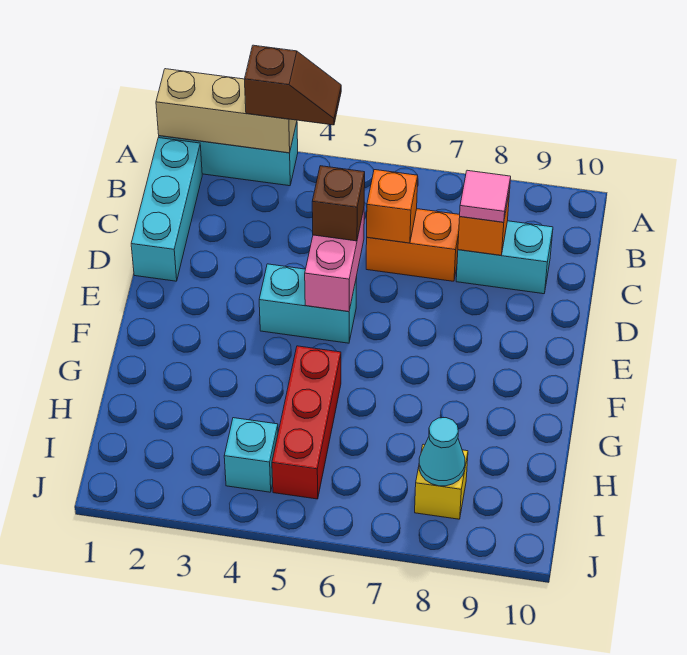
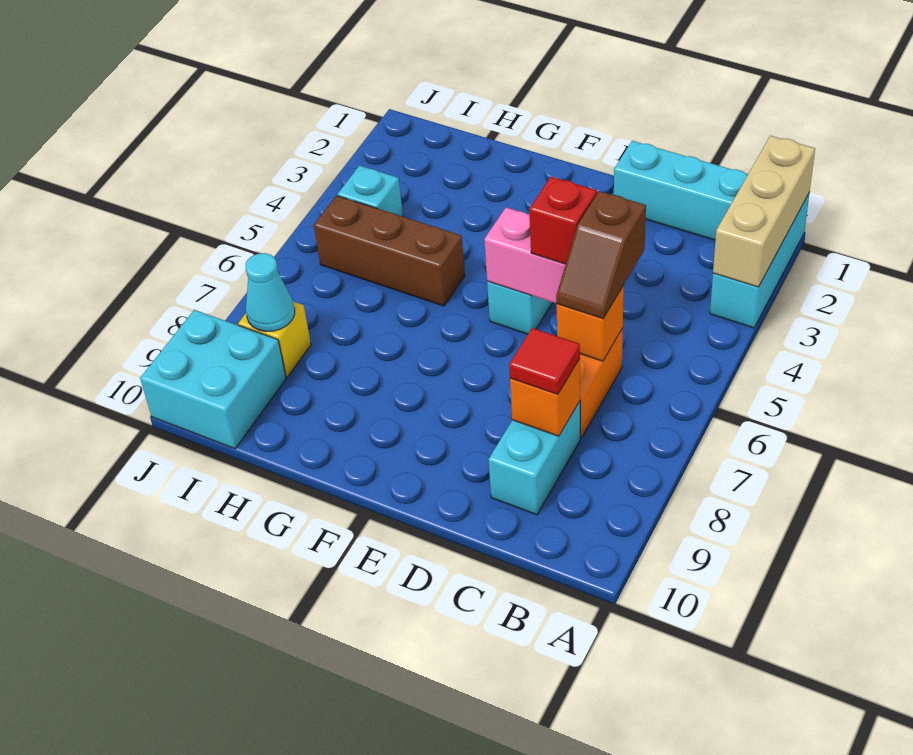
brown slope A3:A4 level 3 top 3 -> brown slope C5:C6 level 3 top 5
pink tile C8 level 3 -> red tile C8 level 3
brown brick D5 level 3 -> red brick D5 level 3
red brick G5:I5 level 1 -> brown brick G5:I5 level 1
none -> cyan brick I9:J10 level 1

